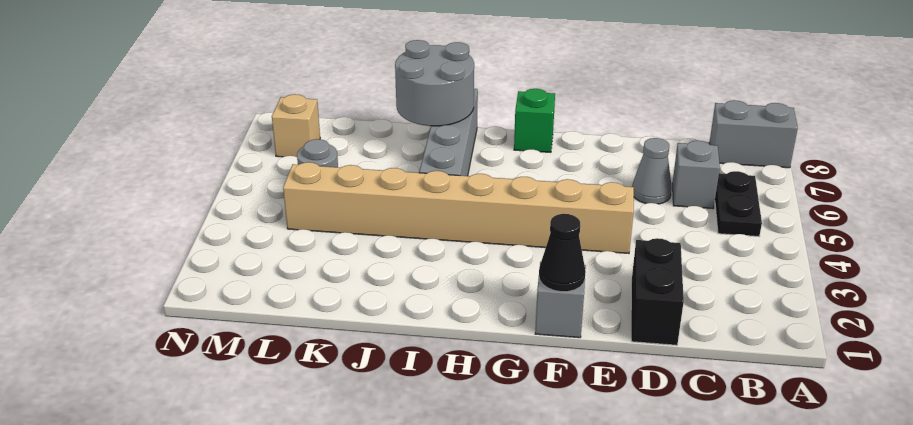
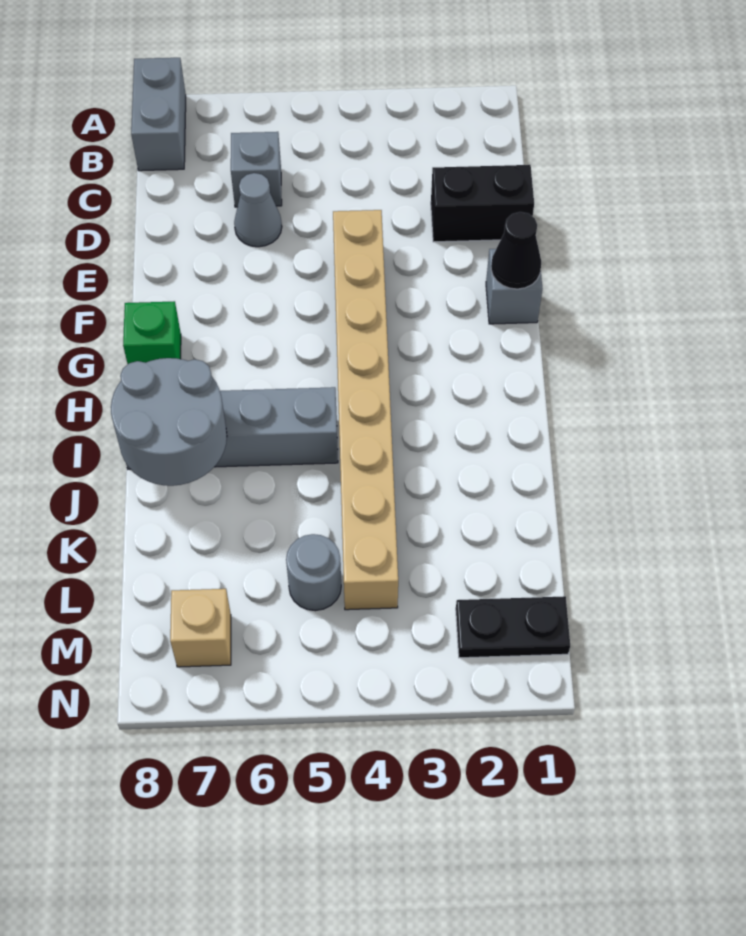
black plate B5:B6 level 1 -> black plate M1:M2 level 1

